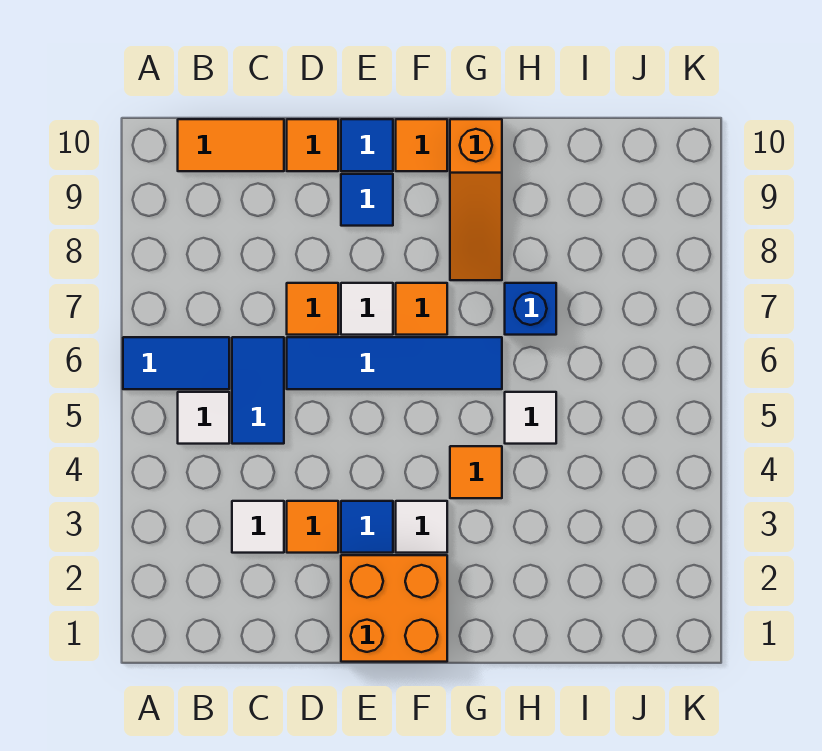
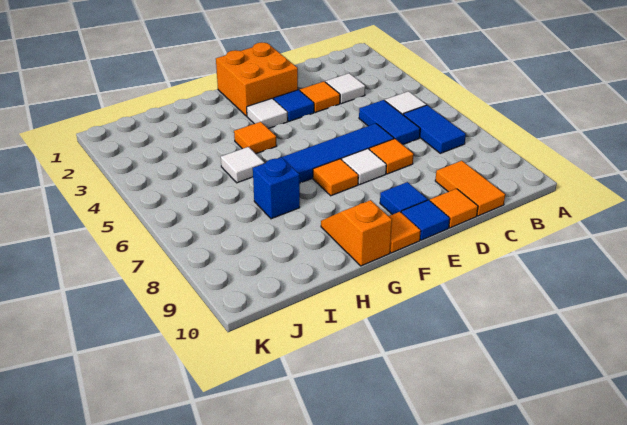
blue tile A6:B6 level 1 -> blue tile B6:B7 level 1
orange tile B10:C10 level 1 -> orange tile C9:C10 level 1
orange slope G8:G10 level 1 top 10 -> orange slope G9:G10 level 1 top 10

